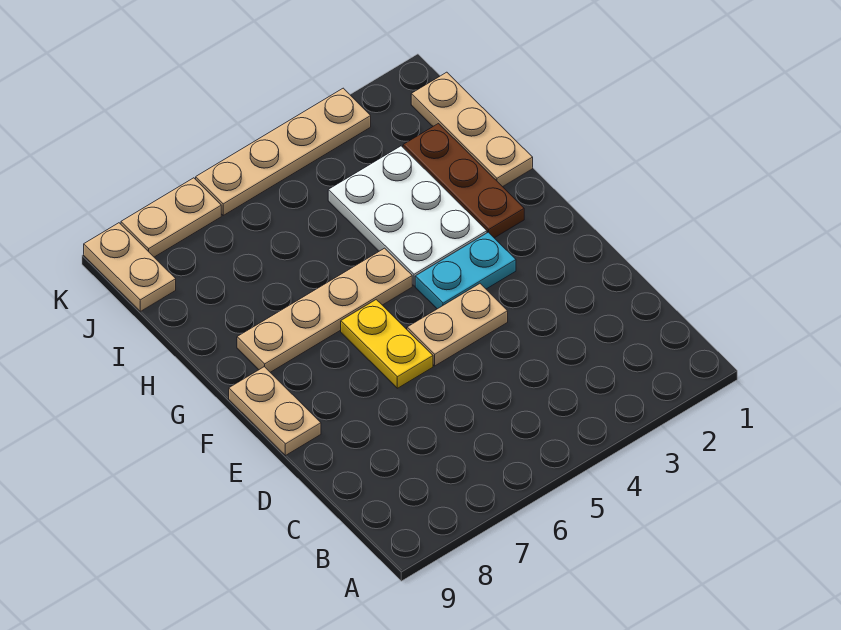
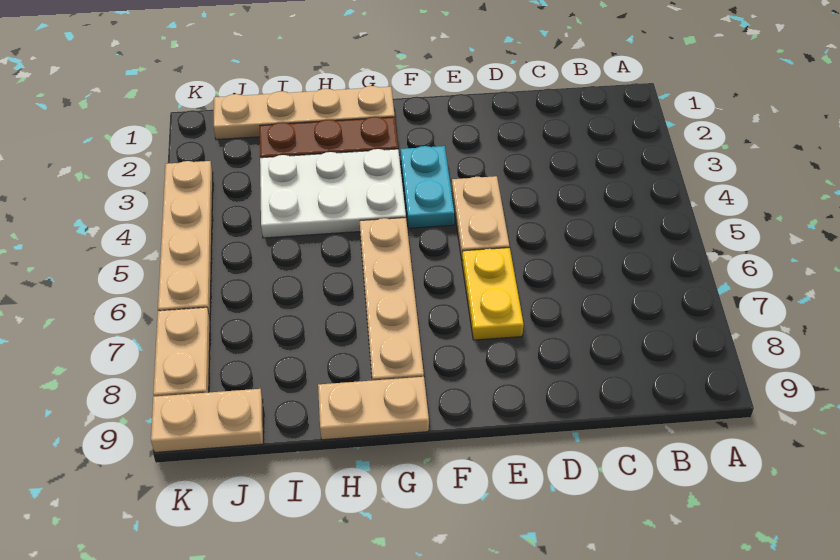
yellow plate E6:F6 level 1 -> yellow plate E6:E7 level 1
tan plate E9:F9 level 1 -> tan plate G9:H9 level 1
tan plate H1:J1 level 1 -> tan plate G1:J1 level 1

